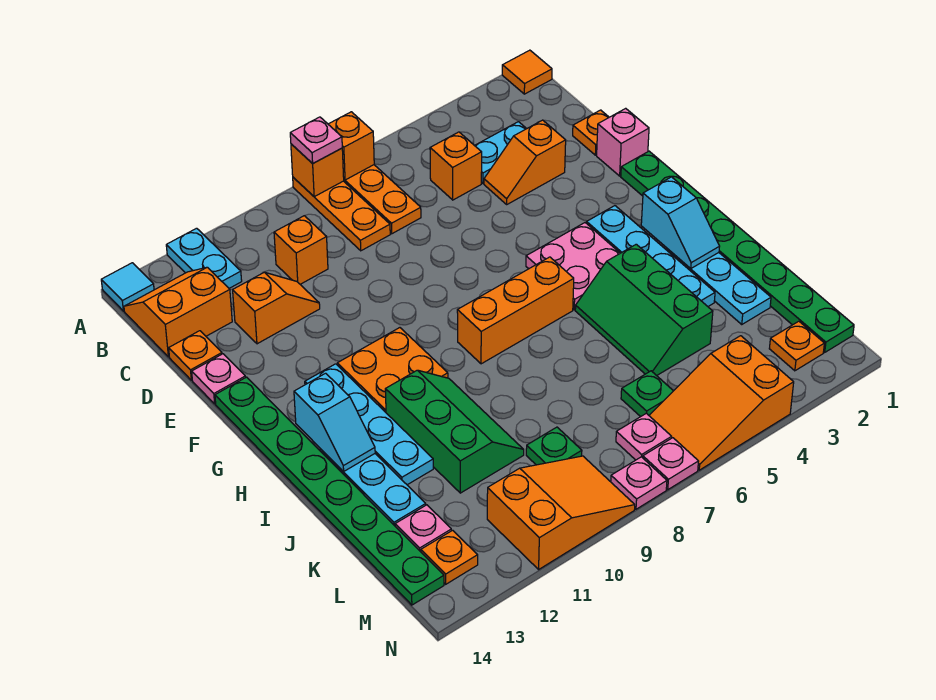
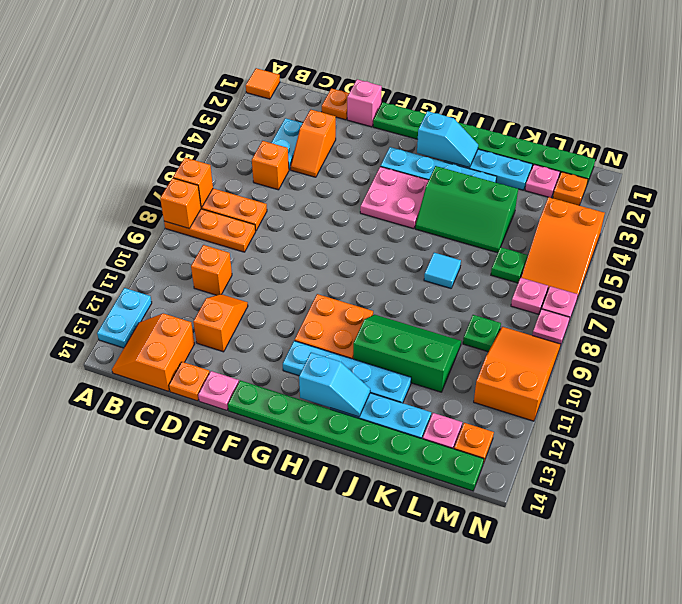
pink plate A8 level 3 -> pink plate L2 level 1
cyan plate A12:B12 level 1 -> cyan plate A12:A13 level 1
cyan tile A14 level 1 -> cyan tile J7 level 1
orange brick H6:H8 level 1 -> none

